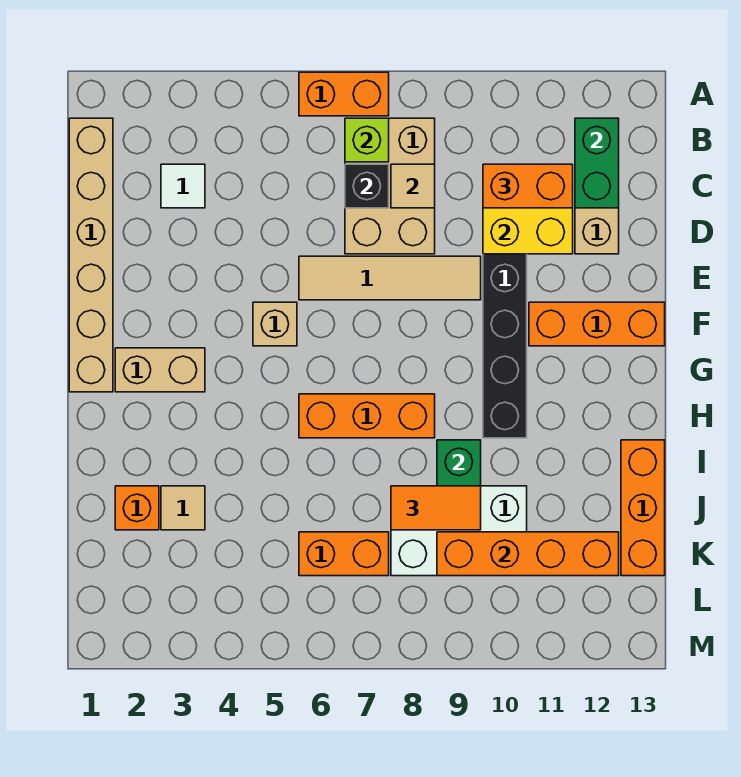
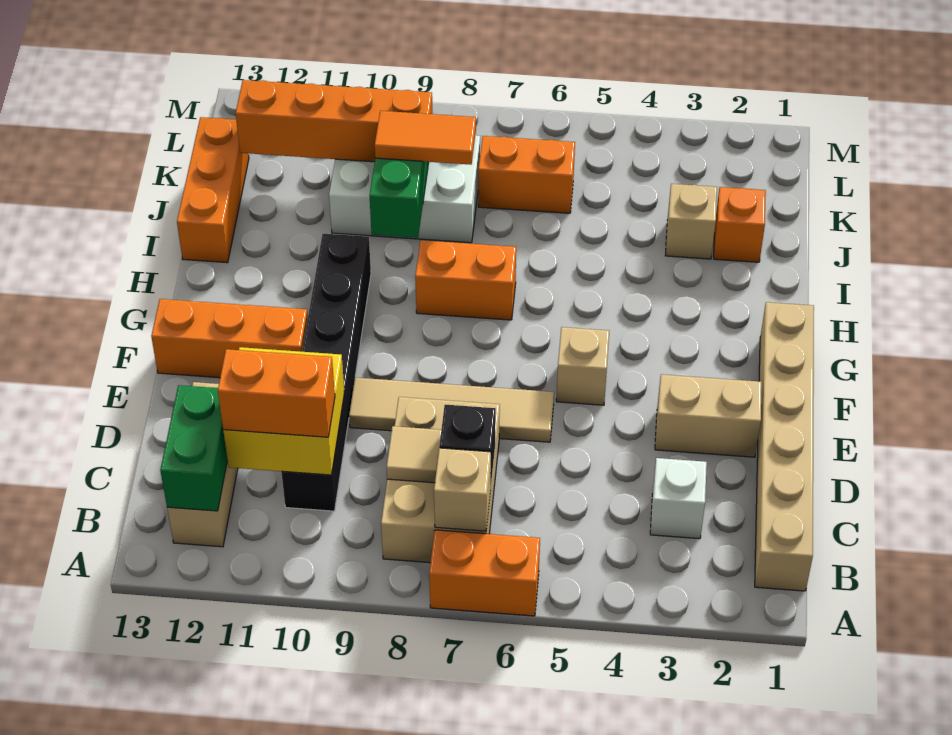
lime brick B7 level 2 -> tan brick B7 level 2
white tile C3 level 1 -> white brick C3 level 1
tan brick G2:G3 level 1 -> tan brick E2:E3 level 1
orange brick H6:H8 level 1 -> orange brick H7:H8 level 1
tan tile J3 level 1 -> tan brick J3 level 1

